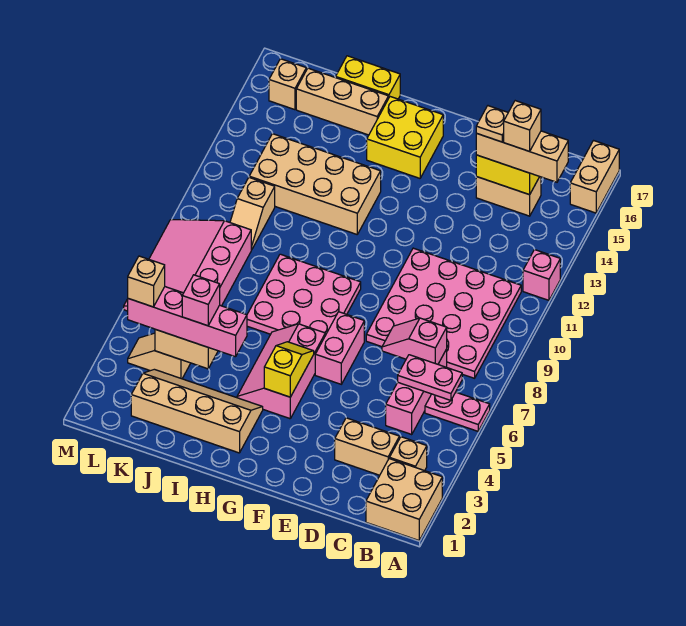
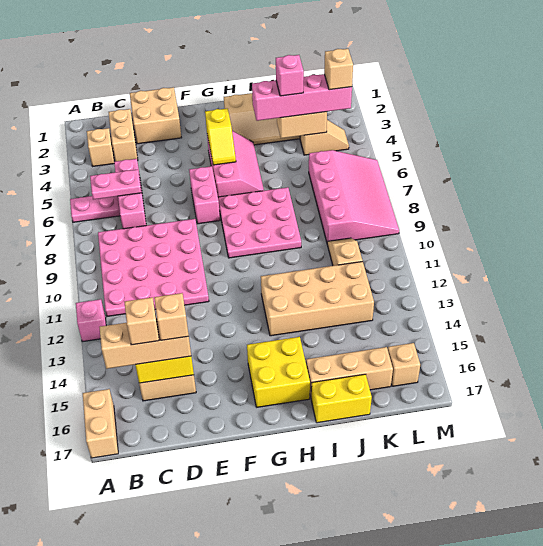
tan brick A1:B2 level 1 -> tan brick D1:E2 level 1
tan brick C3:D3 level 1 -> tan brick C2:C3 level 1
pink slope C7:D7 level 2 top C -> none
tan plate D15 level 4 -> tan brick D15 level 4

